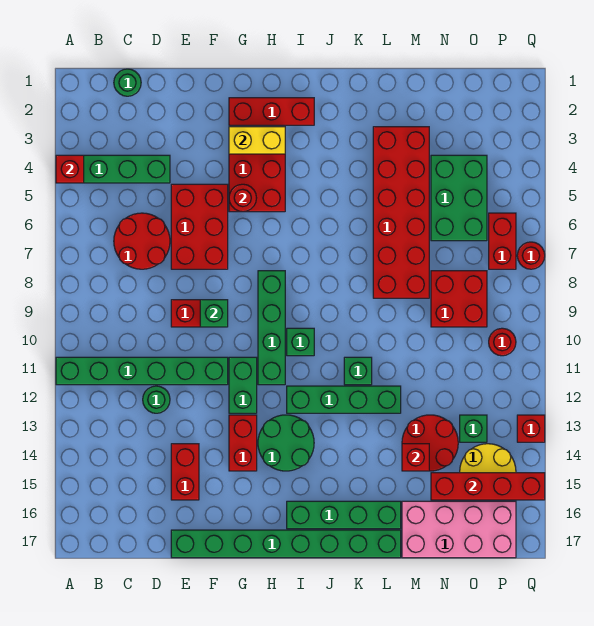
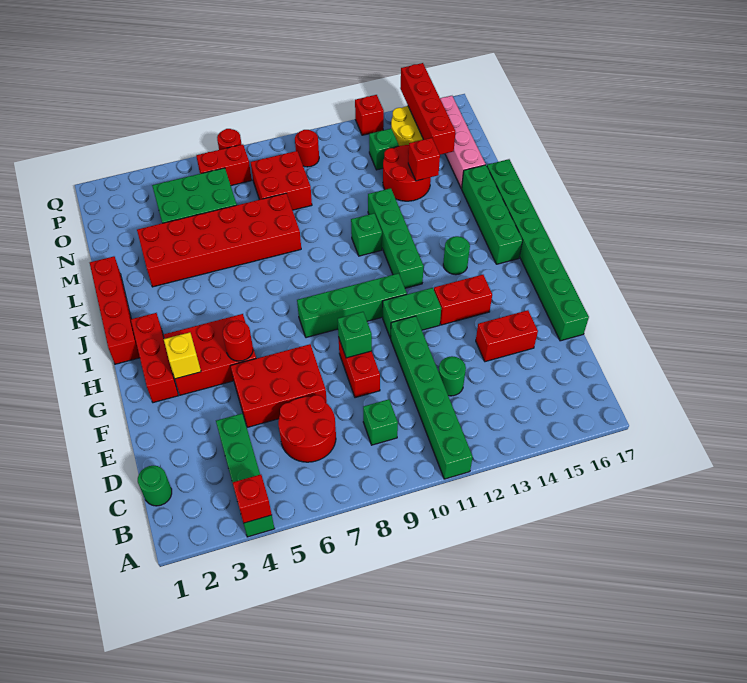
yellow brick G3:H3 level 2 -> yellow brick G3 level 2
green round brick H13:I14 level 1 -> green round brick I14 level 1
none -> red brick I1:L1 level 1
green brick I10 level 1 -> green brick C9 level 1
pink brick M16:P17 level 1 -> pink brick M16:P16 level 1

